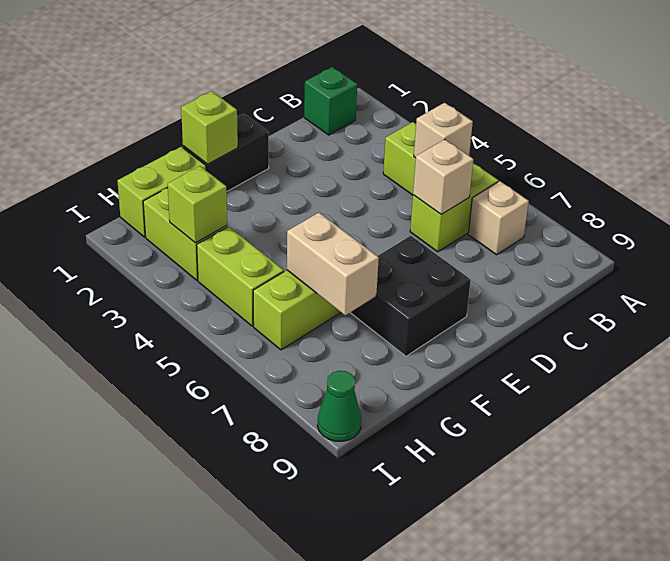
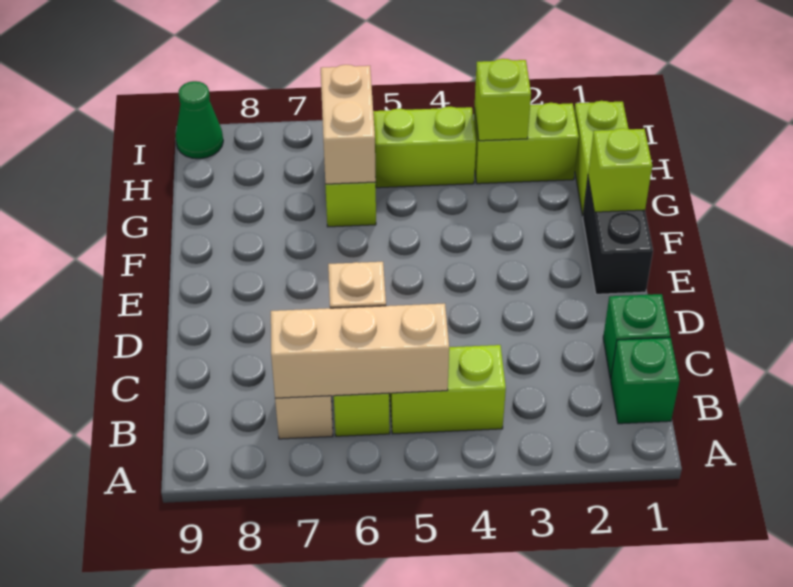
tan brick B5 level 2 -> tan brick B5:B7 level 2
none -> green brick C1 level 1
black brick E7:F8 level 1 -> none
tan brick G6:G7 level 2 -> tan brick G6:H6 level 2

